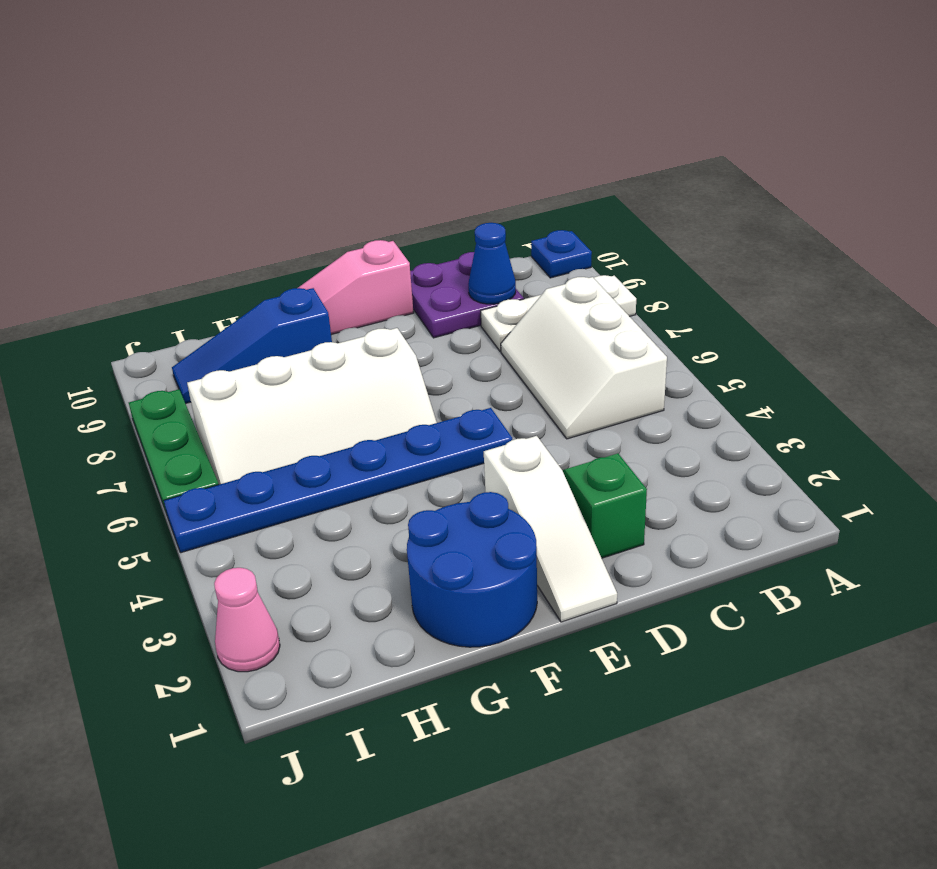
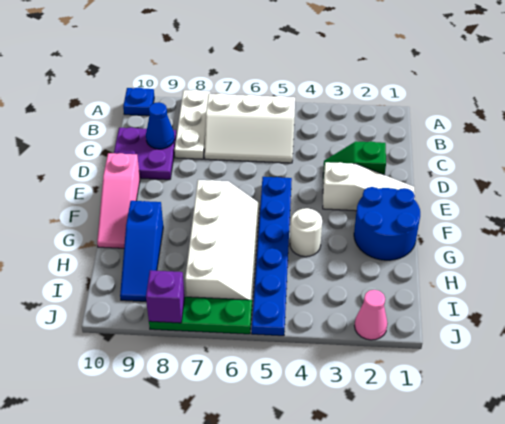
none -> white round brick G4 level 1
none -> purple brick J8 level 2

